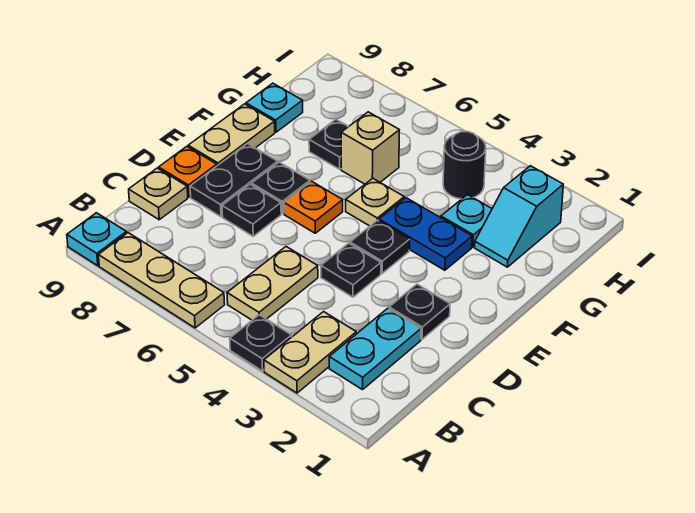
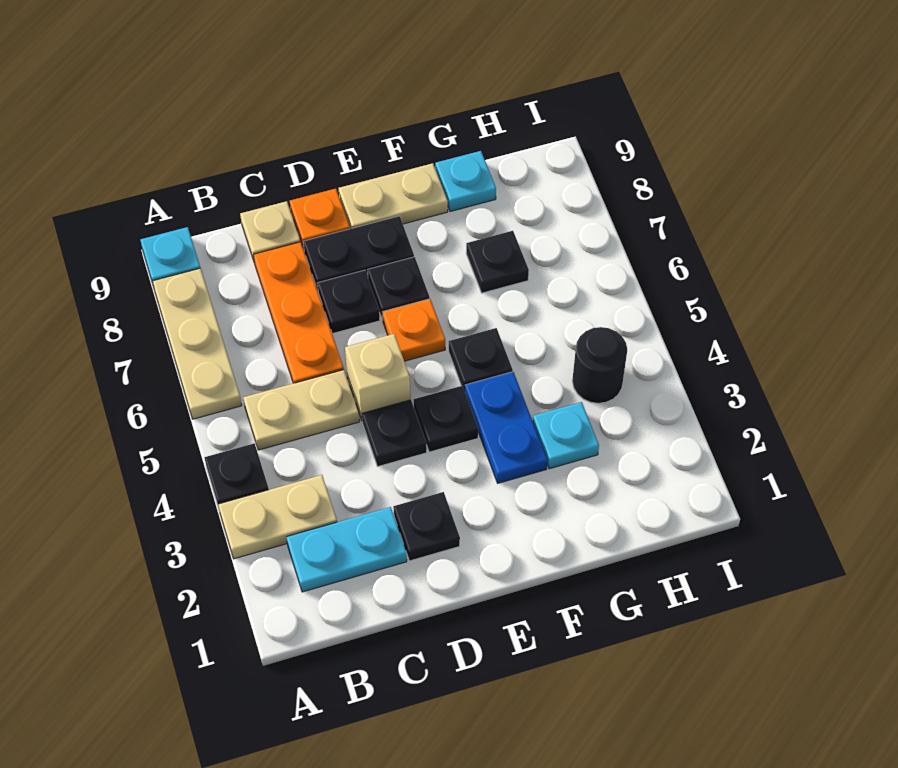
none -> orange plate C6:C8 level 1
tan plate F5 level 1 -> black plate F5 level 1
cyan slope G2:H2 level 1 top H -> none
tan brick G6 level 1 -> tan brick D5 level 1

